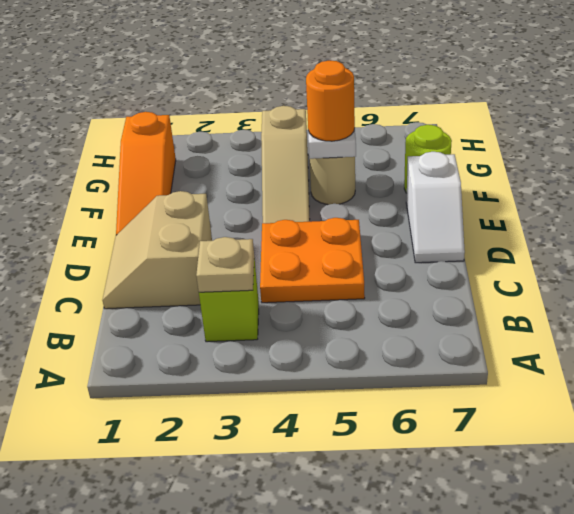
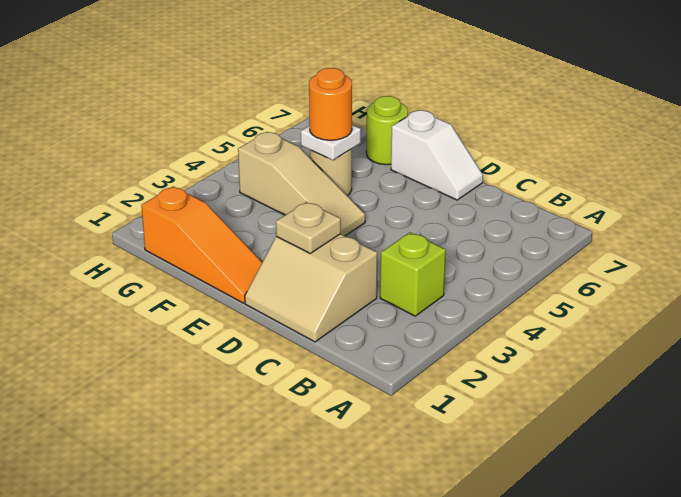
tan plate B3 level 2 -> tan plate D2 level 2
orange plate C4:D5 level 1 -> none

